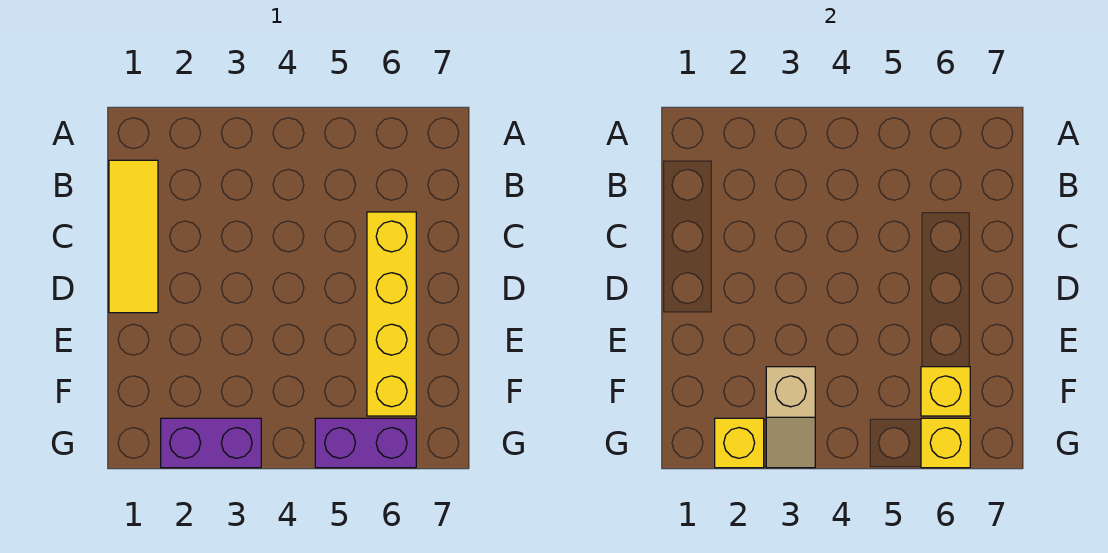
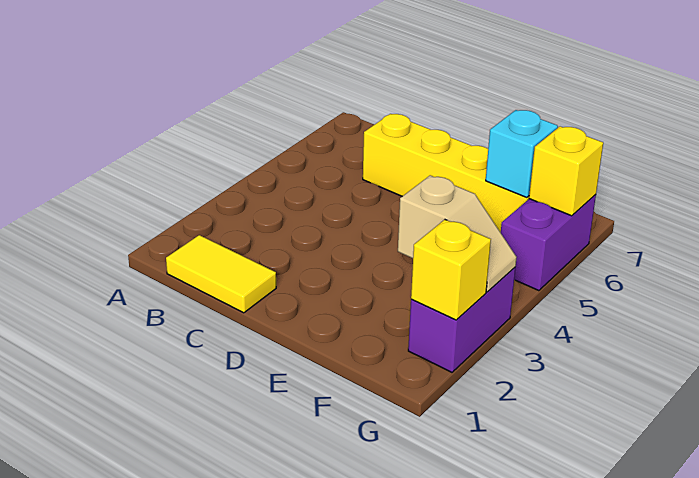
yellow tile B1:D1 level 1 -> yellow tile B1:C1 level 1
yellow brick F6 level 2 -> cyan brick F6 level 2

